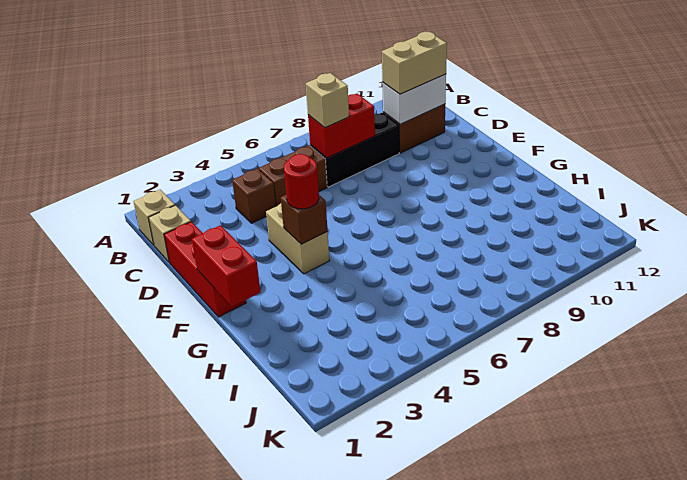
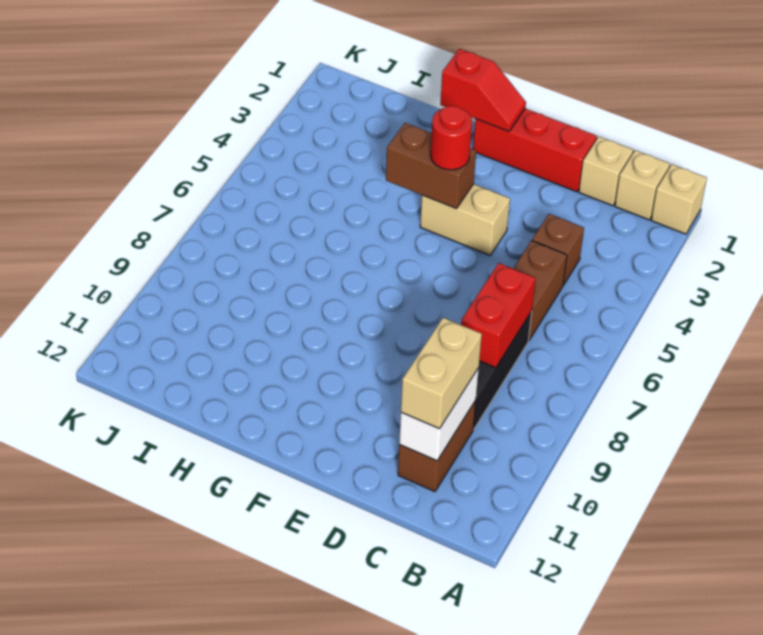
tan brick C7 level 3 -> tan brick A1 level 1
red brick F1:G1 level 2 -> red slope F1:G1 level 2 top G
brown brick F4 level 2 -> brown brick F4:G4 level 2

